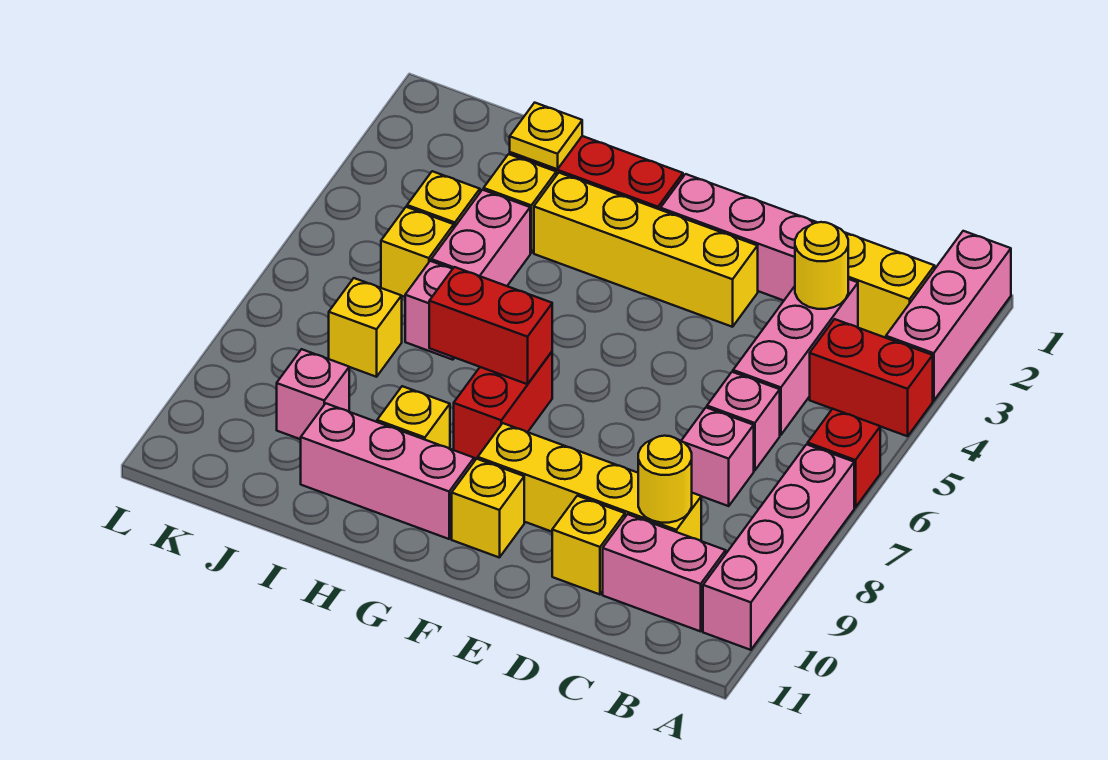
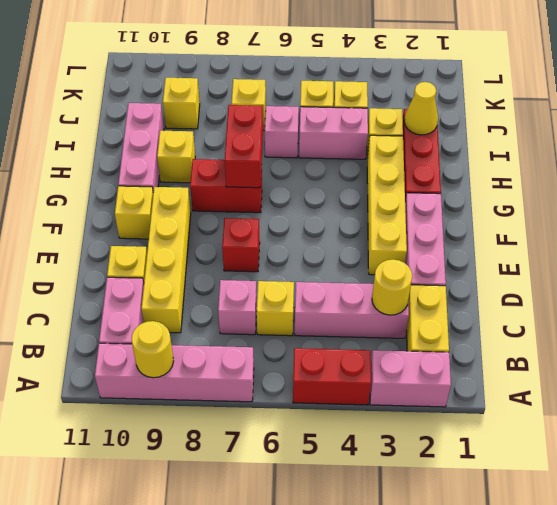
pink brick A1:A3 level 1 -> pink brick A2:A3 level 1
red brick A4:B4 level 1 -> red brick A4:A5 level 1
red brick A6 level 1 -> red brick E7 level 1
pink brick C6 level 1 -> yellow brick C6 level 1
yellow round brick C9 level 2 -> yellow round brick A9 level 2
yellow plate I2 level 2 -> yellow cone I2 level 2
pink brick J9 level 1 -> yellow brick J9 level 1

